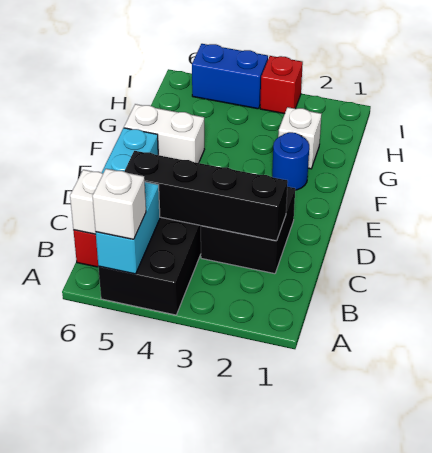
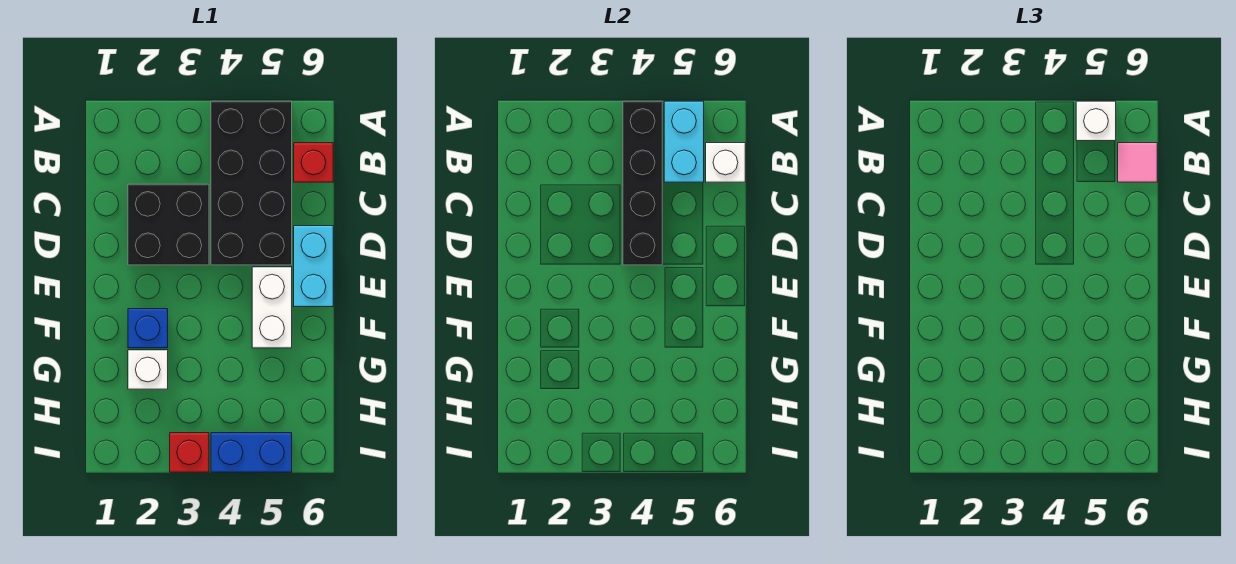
none -> pink tile B6 level 3
black brick C2:C5 level 2 -> black brick A4:D4 level 2
blue round brick F2 level 1 -> blue brick F2 level 1
white brick F5:F6 level 1 -> white brick E5:F5 level 1

